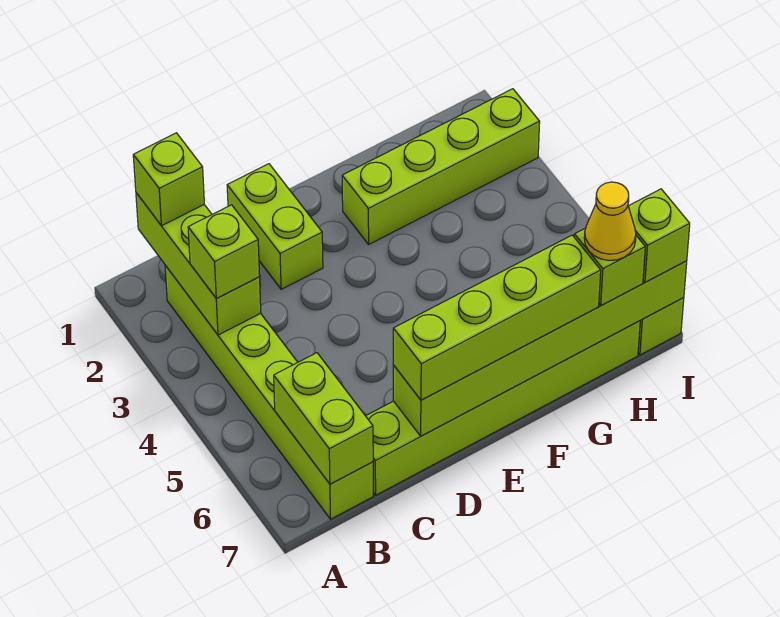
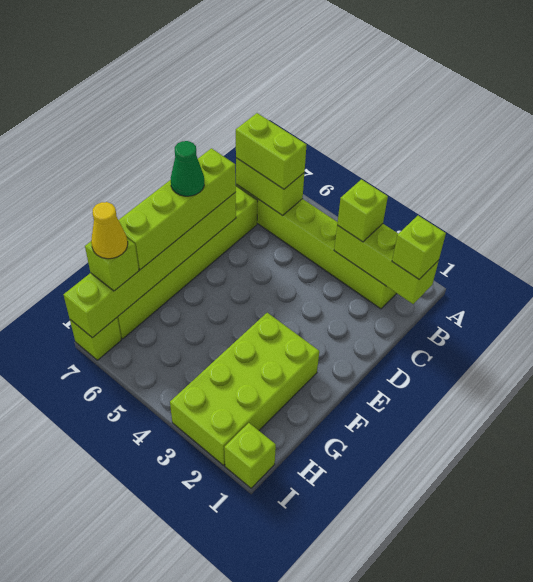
lime brick D1:D2 level 1 -> lime brick B6:B7 level 3
none -> green cone E7 level 4
lime brick F2:I2 level 1 -> lime brick F2:I3 level 1
lime brick I7 level 3 -> lime brick I1 level 1

